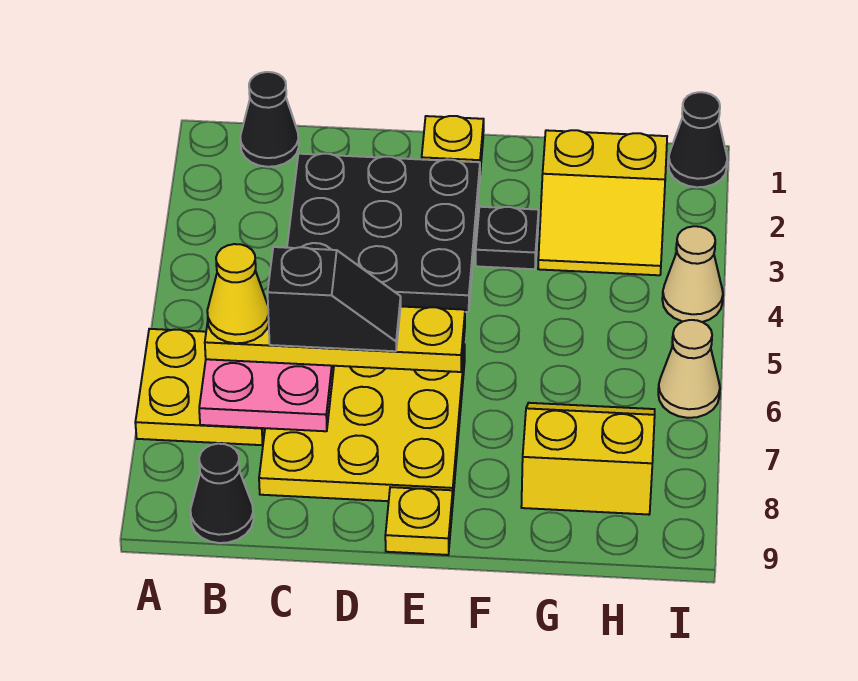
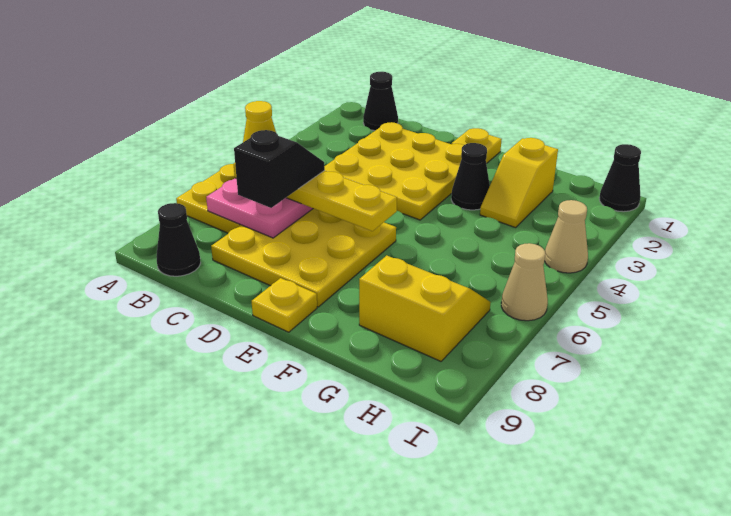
black plate C2:E4 level 1 -> yellow plate C2:E4 level 1
black slope C6:D6 level 4 top C -> black slope C6:C7 level 4 top 7
black plate F3 level 1 -> black cone F3 level 1
yellow slope G2:H3 level 1 top 2 -> yellow slope G2:G3 level 1 top 2

